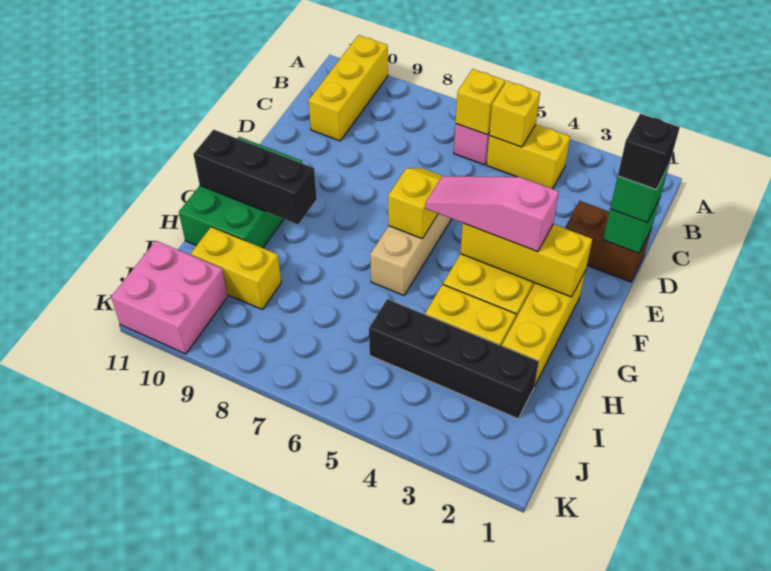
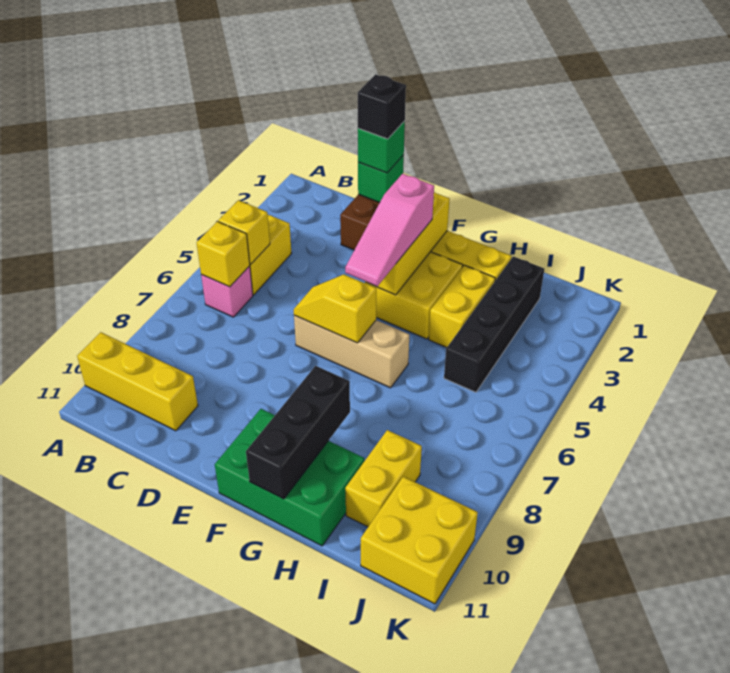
pink brick J10:K11 level 1 -> yellow brick J10:K11 level 1

